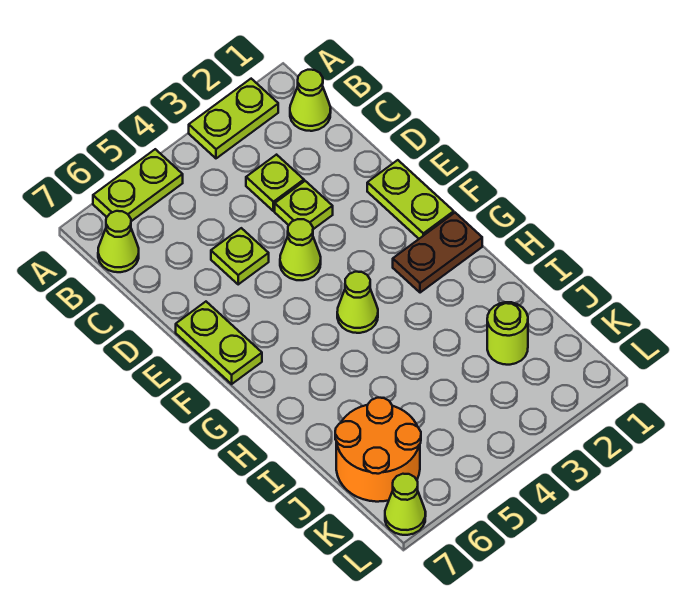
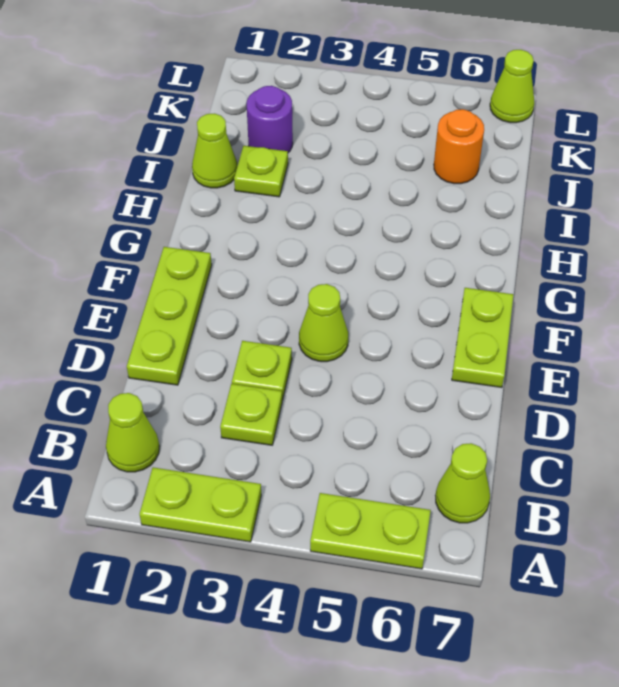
lime plate D5 level 1 -> lime plate I2 level 1
lime plate E1:F1 level 1 -> lime plate D1:F1 level 1
brown plate G1:G2 level 1 -> none
lime cone G4 level 1 -> lime cone I1 level 1
lime round brick J2 level 1 -> purple round brick J2 level 1
orange round brick J6:K7 level 1 -> orange round brick J6 level 1

